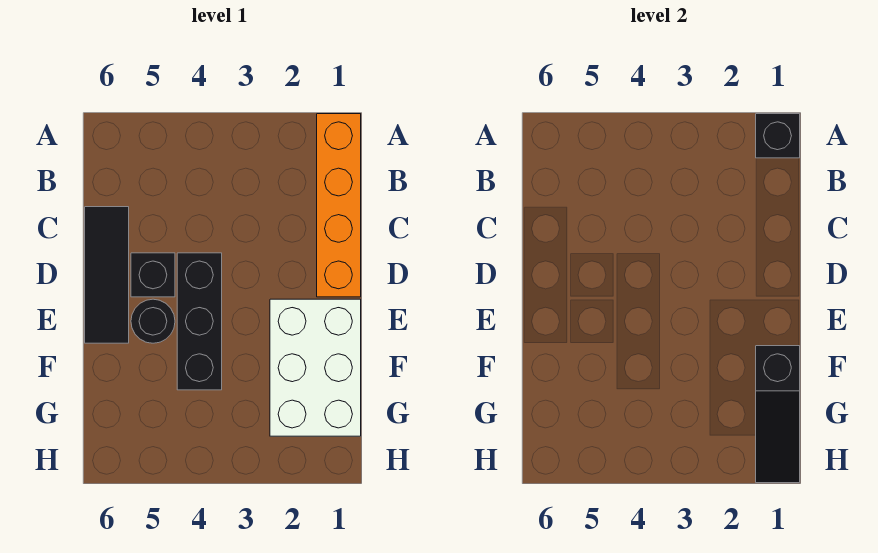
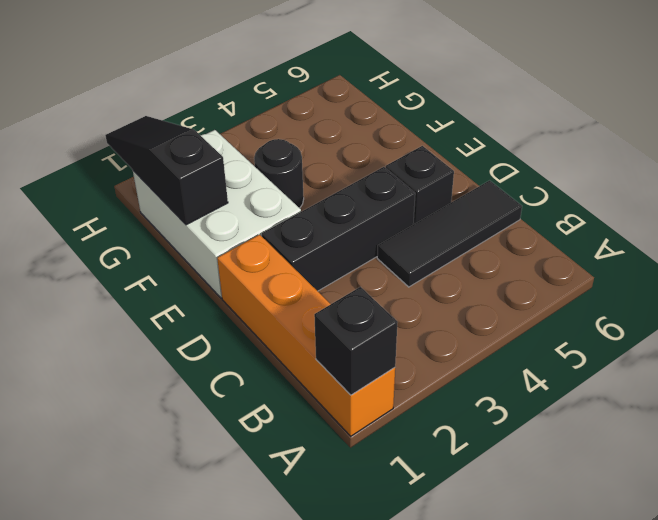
black tile C6:E6 level 1 -> black tile C4:C6 level 1
black brick D4:F4 level 1 -> black brick D2:D4 level 1
black round brick E5 level 1 -> black round brick F3 level 1

